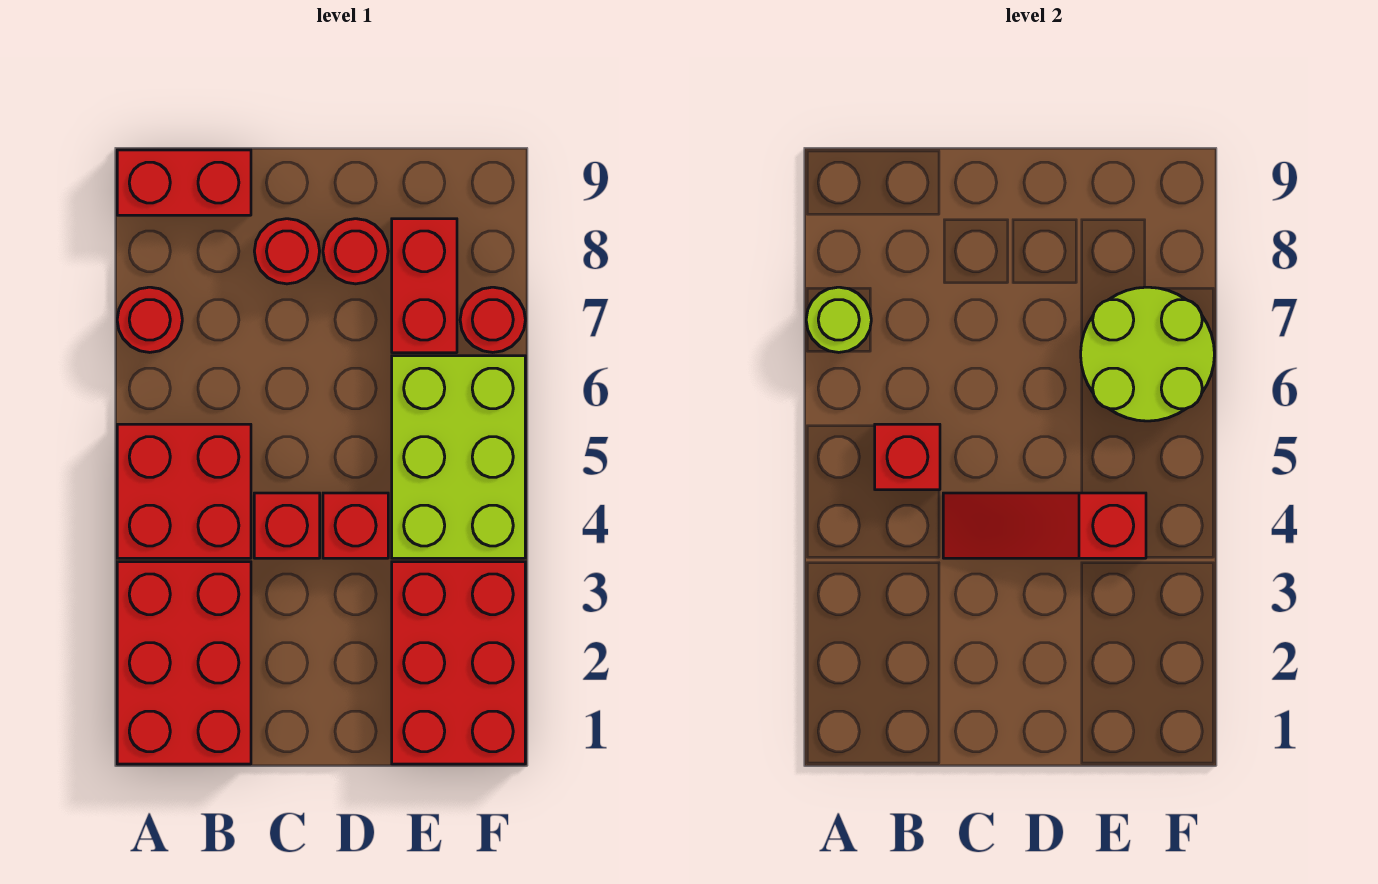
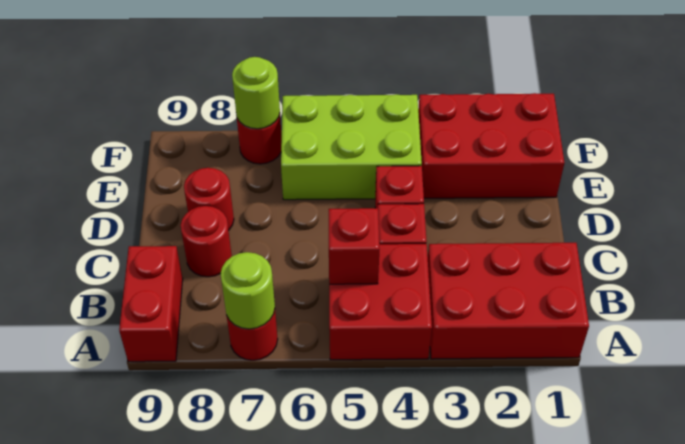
red slope C4:E4 level 2 top E -> none
lime round brick E6:F7 level 2 -> lime round brick F7 level 2
red brick E7:E8 level 1 -> none

